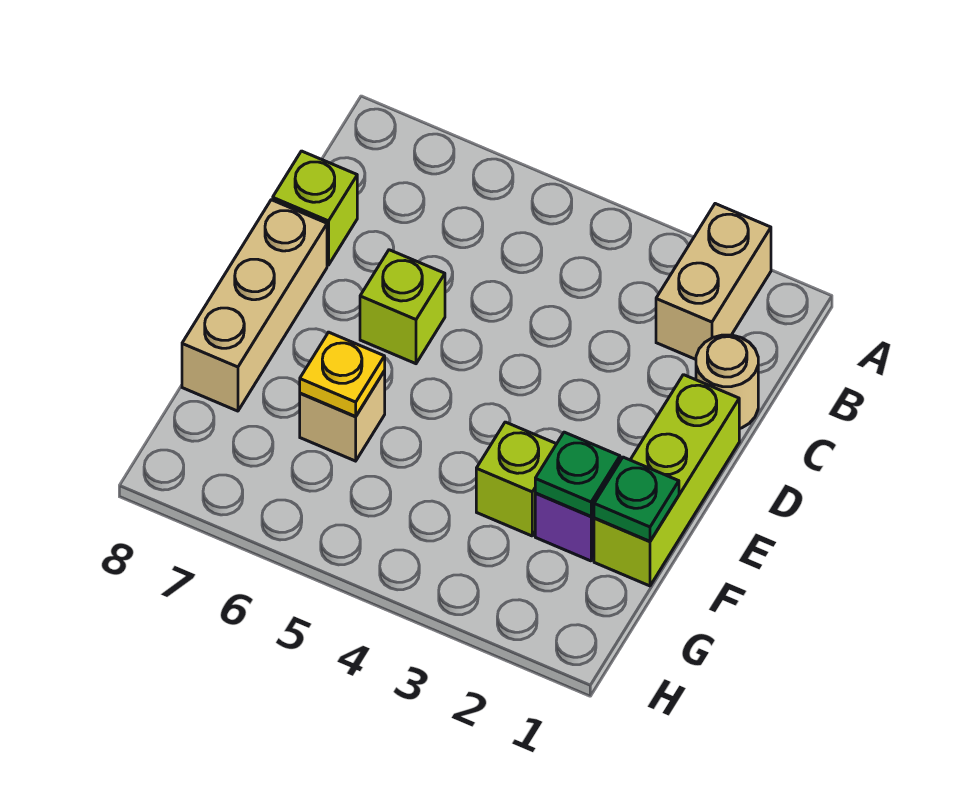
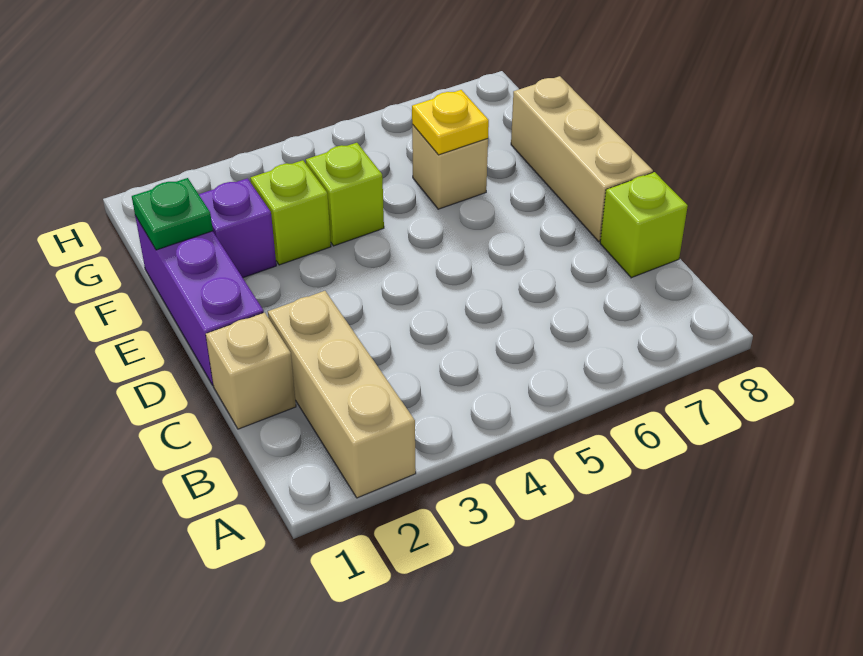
tan brick A2:B2 level 1 -> tan brick A2:C2 level 1
tan round brick C1 level 1 -> tan brick C1 level 1
lime brick D1:F1 level 1 -> purple brick D1:F1 level 1
lime brick D6 level 1 -> lime brick F4 level 1
green plate F2 level 2 -> none

